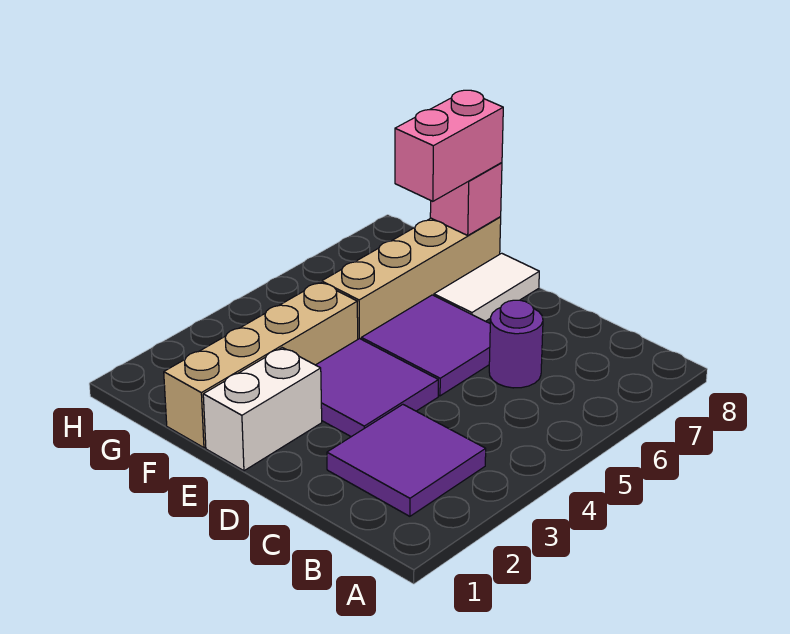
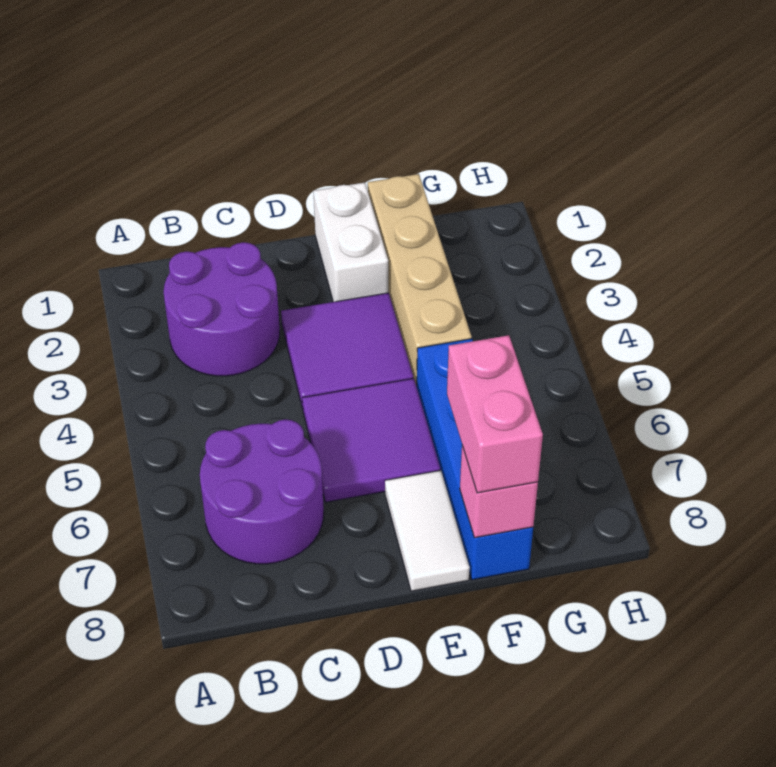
purple tile B2:C3 level 1 -> purple round brick B2:C3 level 1
purple round brick C6 level 1 -> purple round brick B6:C7 level 1
tan brick F5:F8 level 1 -> blue brick F5:F8 level 1

